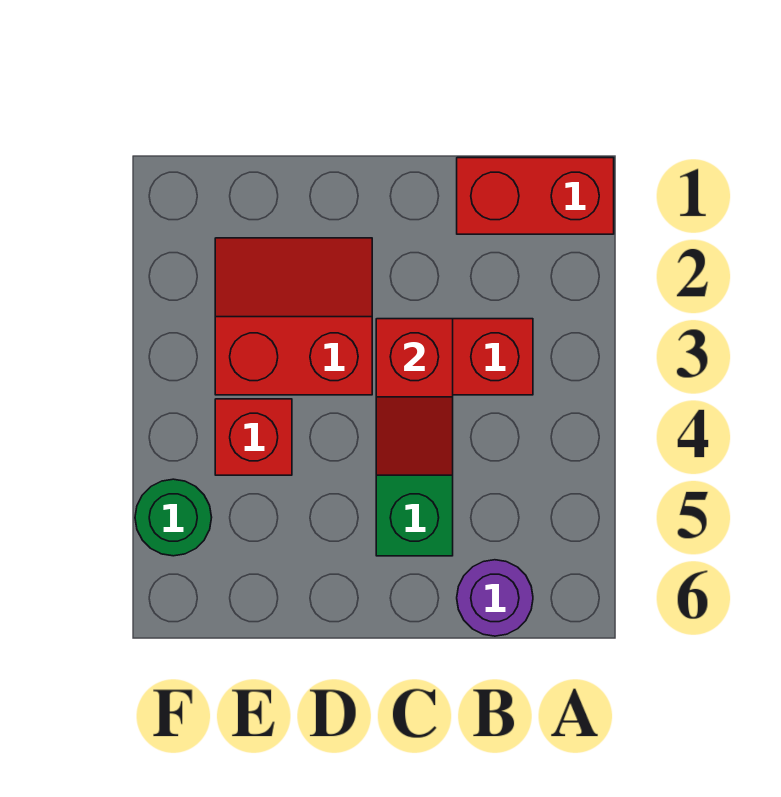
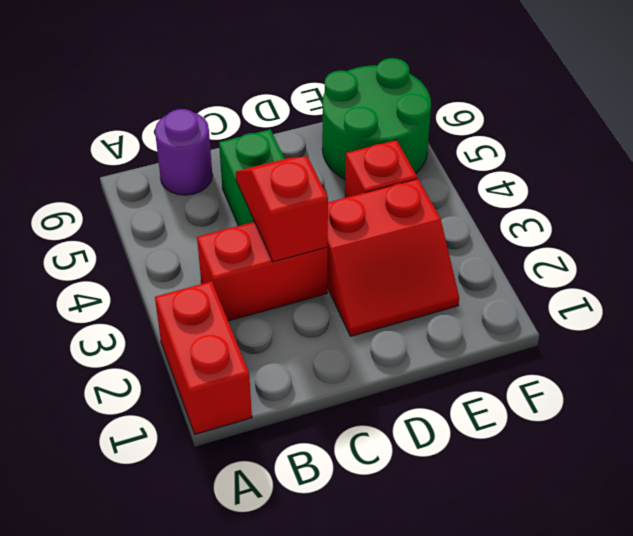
red brick A1:B1 level 1 -> red brick A1:A2 level 1
green round brick F5 level 1 -> green round brick E5:F6 level 1

